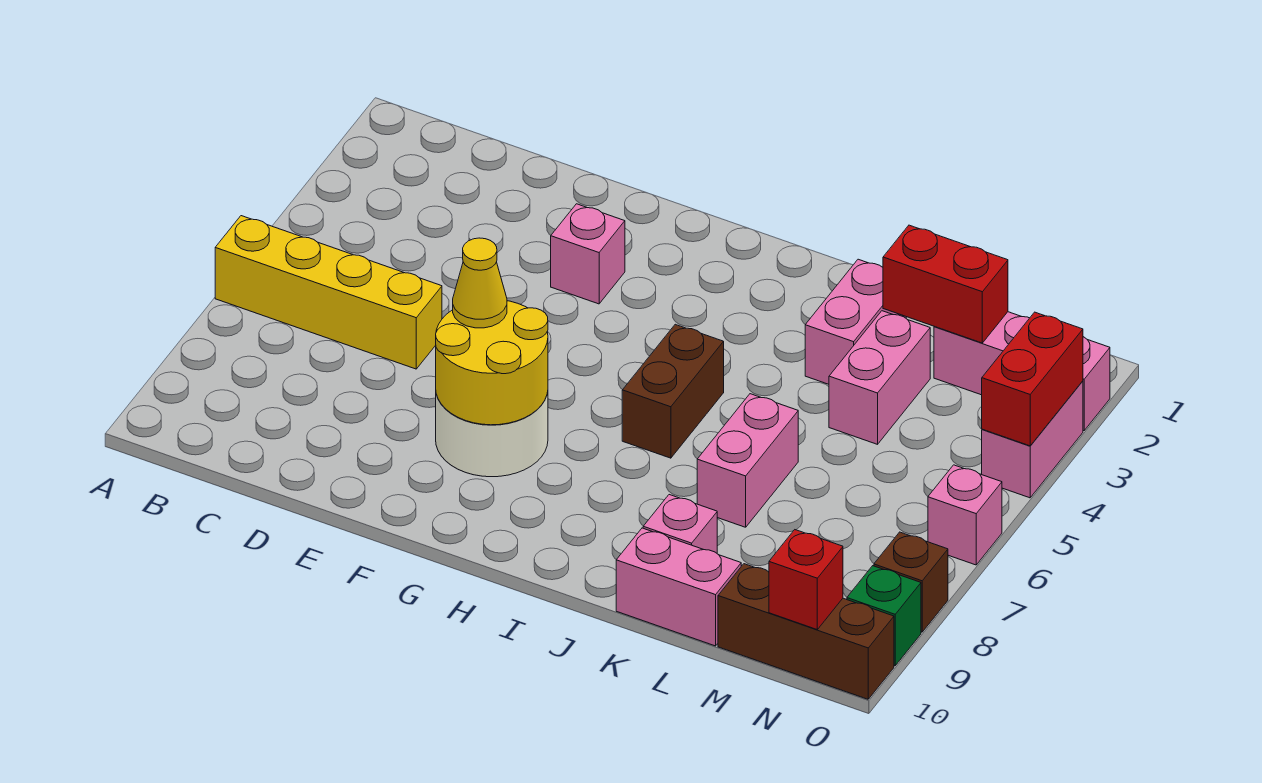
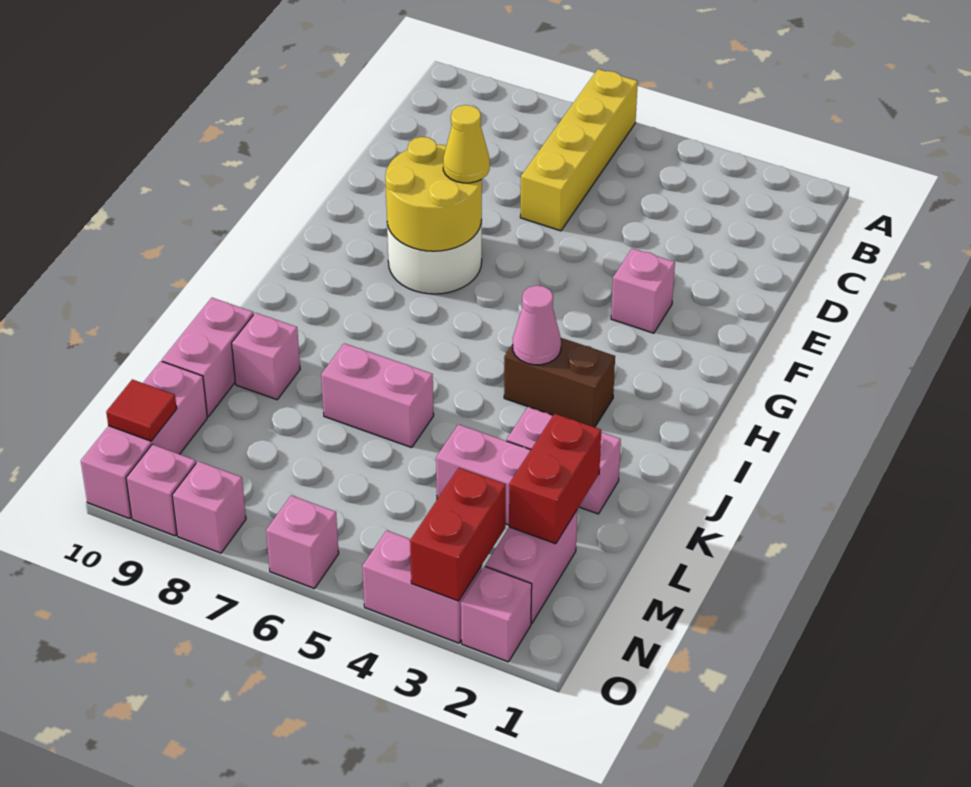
none -> pink cone I4 level 2
brown brick I5:I6 level 1 -> brown brick I3:I4 level 1
brown brick M10:O10 level 1 -> pink brick M10:O10 level 1
red brick N10 level 2 -> red tile N10 level 2
red brick O3:O4 level 2 -> red brick N3:O3 level 2
brown brick O8 level 1 -> pink brick O8 level 1
green brick O9 level 1 -> pink brick O9 level 1

